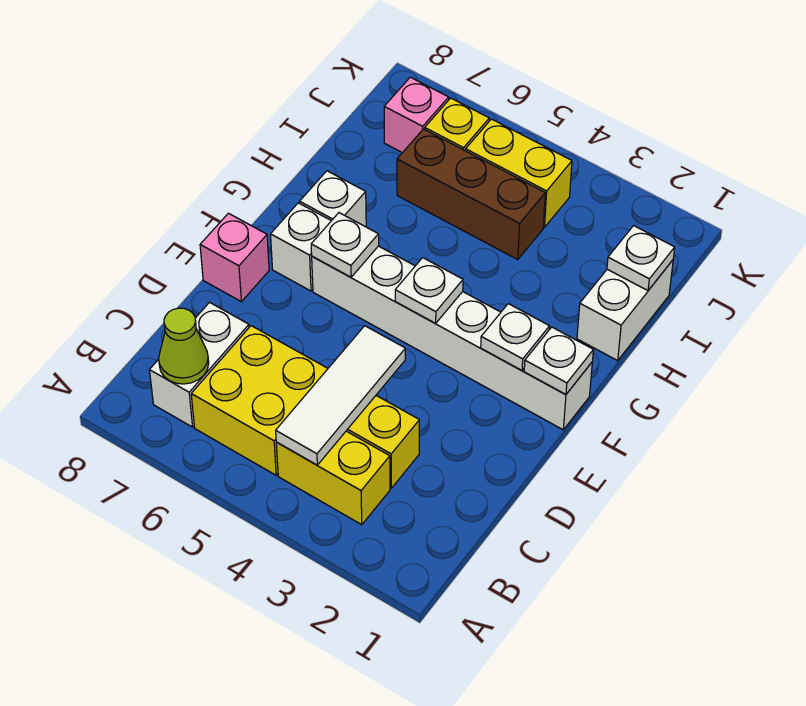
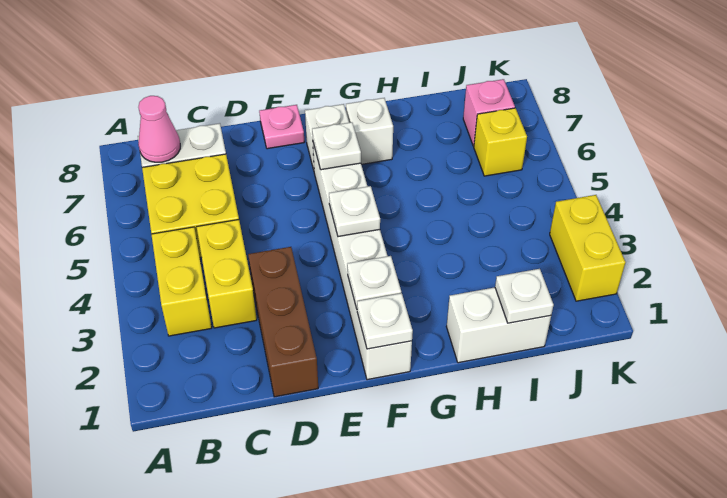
white tile B4:D4 level 2 -> none
lime cone B7 level 2 -> pink cone B7 level 2
pink brick E8 level 1 -> pink plate E8 level 1
brown brick I4:I6 level 1 -> brown brick D1:D3 level 1
yellow brick J4:J5 level 1 -> yellow brick K2:K3 level 1

